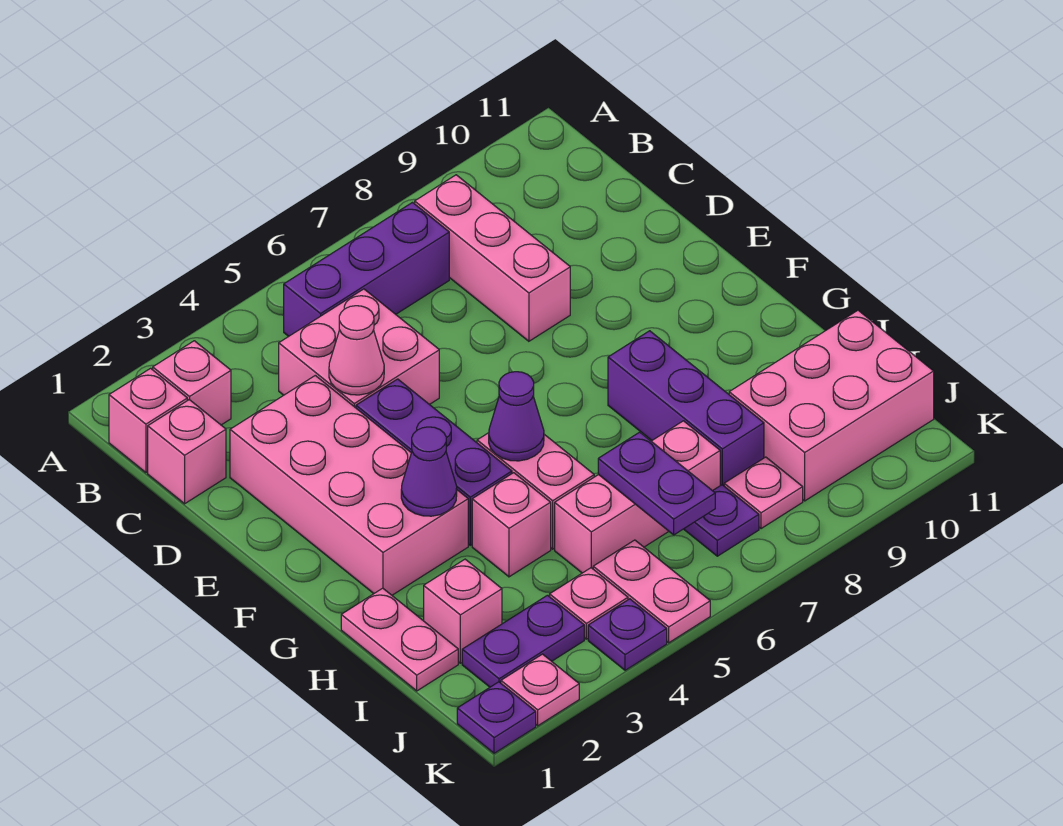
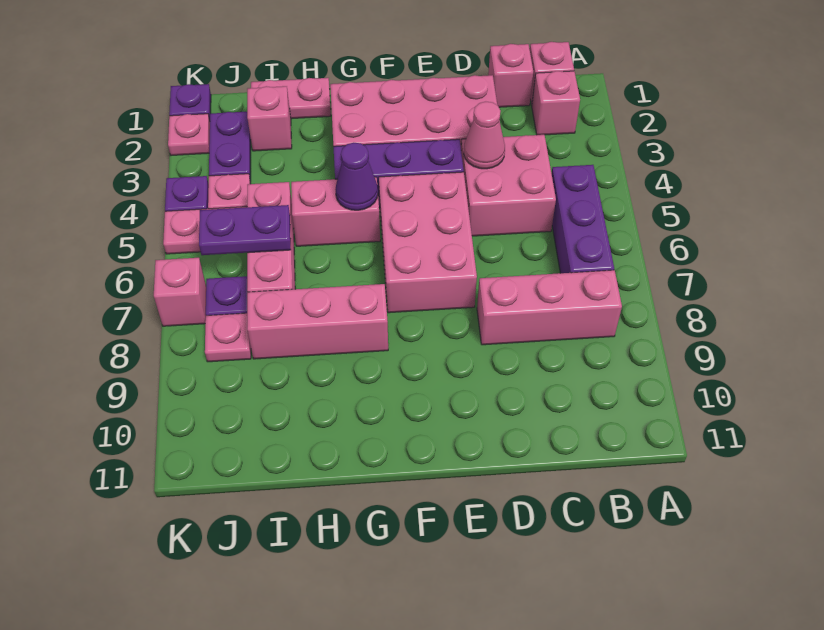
purple cone G3 level 2 -> none
purple brick G8:I8 level 1 -> pink brick G8:I8 level 1
pink brick H4 level 1 -> pink brick K7 level 1
pink brick I9:J11 level 1 -> pink brick E5:F7 level 1

